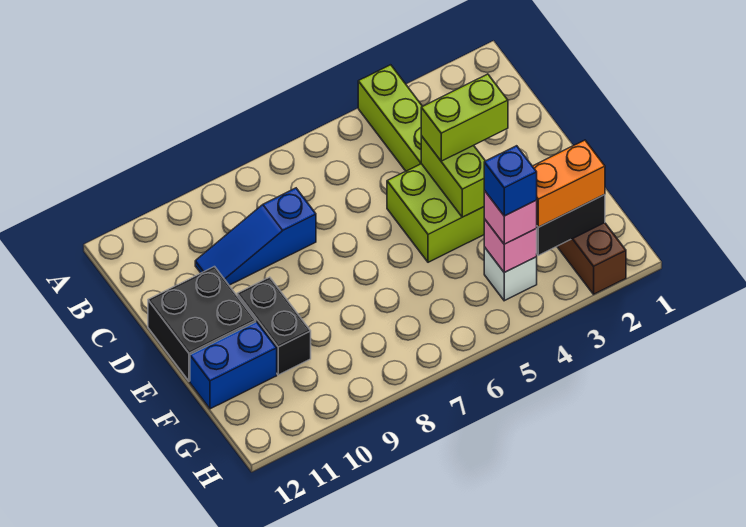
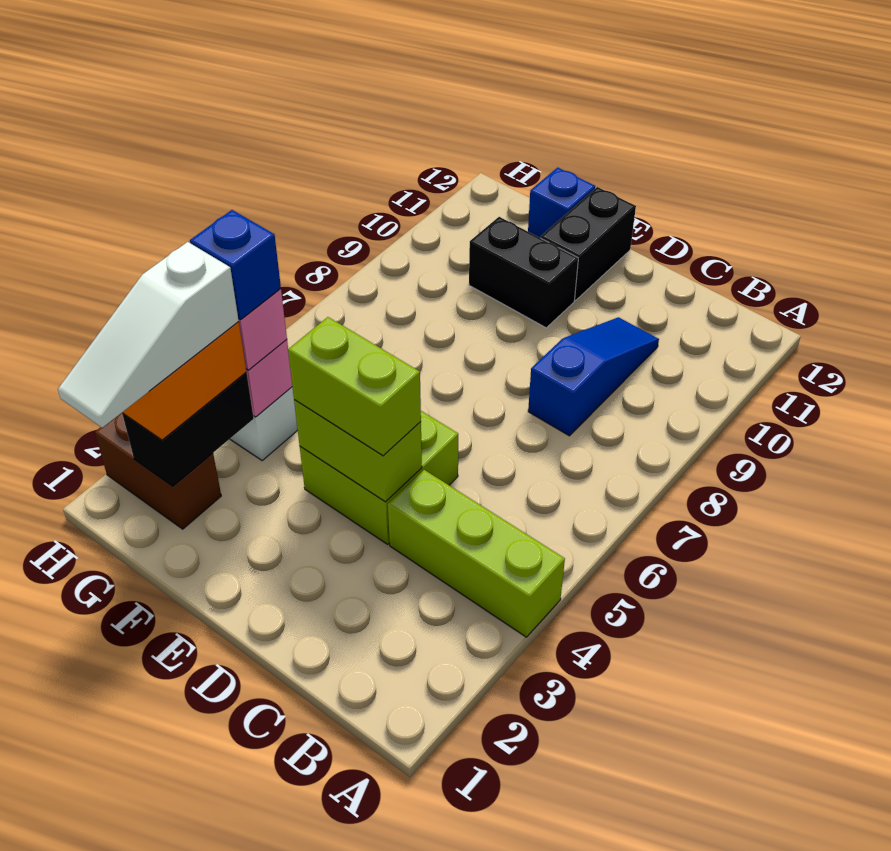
lime brick D3:D4 level 3 -> lime brick D4:E4 level 3
black brick D11:E12 level 1 -> black brick E11:E12 level 1
blue brick F11:F12 level 1 -> blue brick F12 level 1
none -> white slope G1:G3 level 4 top 3

